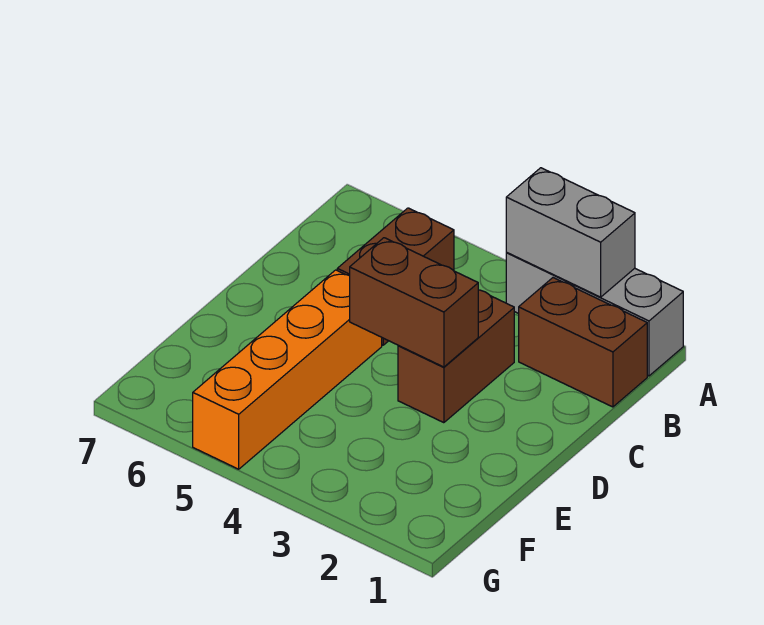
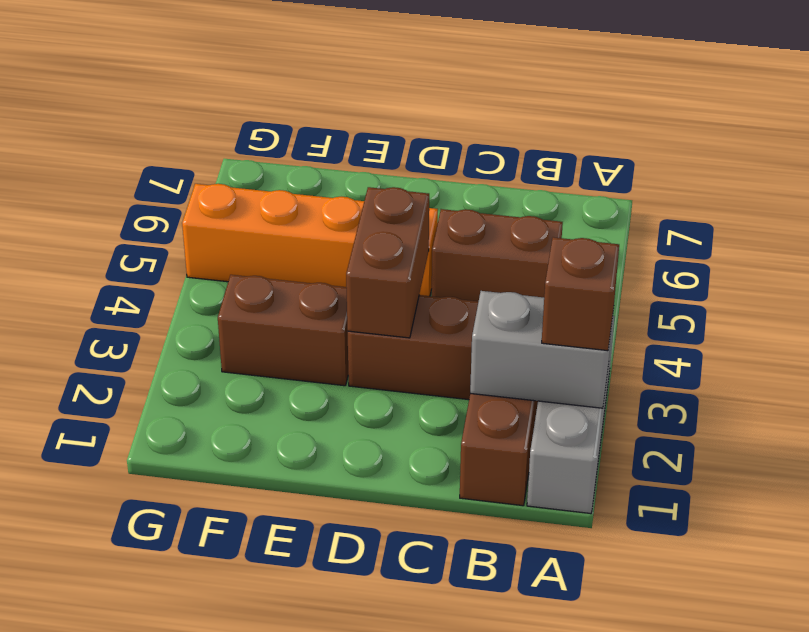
grey brick A2:A3 level 2 -> grey brick A2:B2 level 2
none -> brown brick A2 level 3
none -> brown brick E3:F3 level 1

